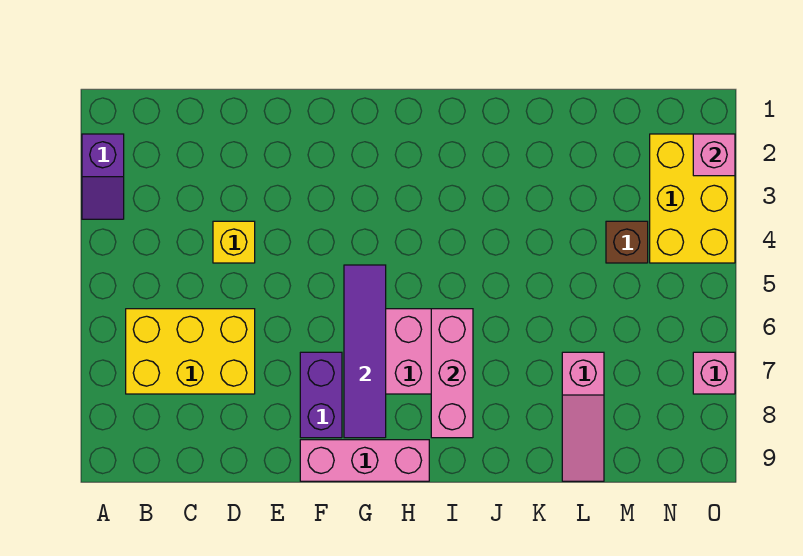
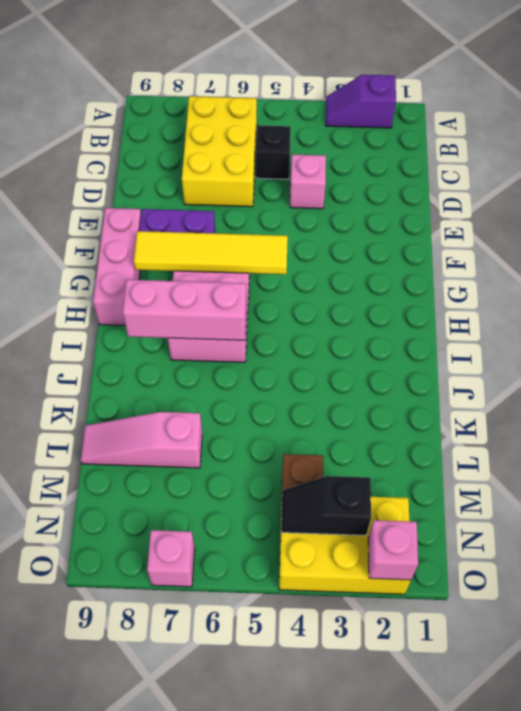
none -> black brick C5 level 1
yellow brick D4 level 1 -> pink brick D4 level 1
purple tile G5:G8 level 2 -> yellow tile G5:G8 level 2
none -> black slope N3:N4 level 2 top 3

